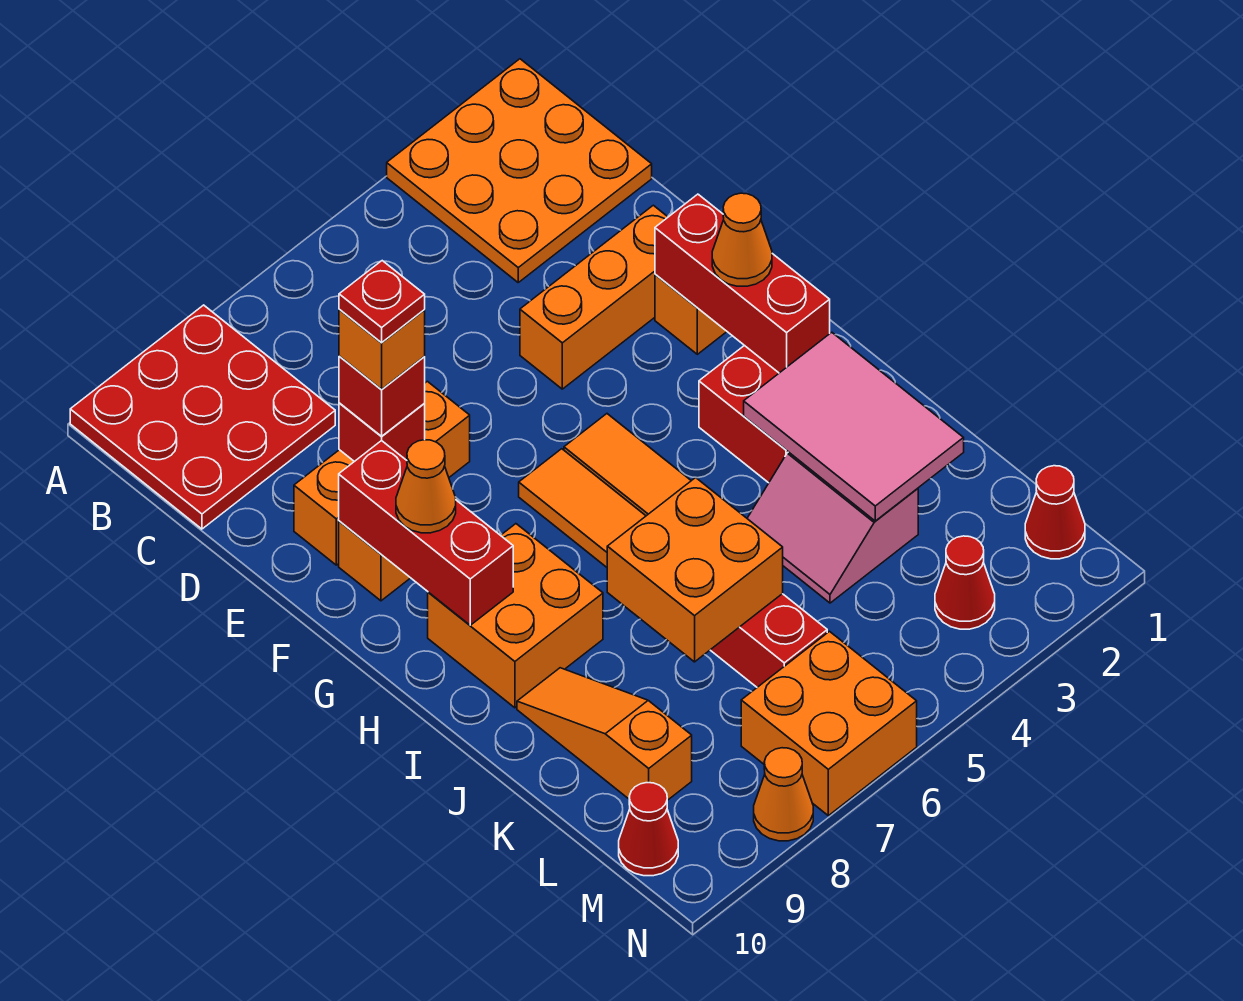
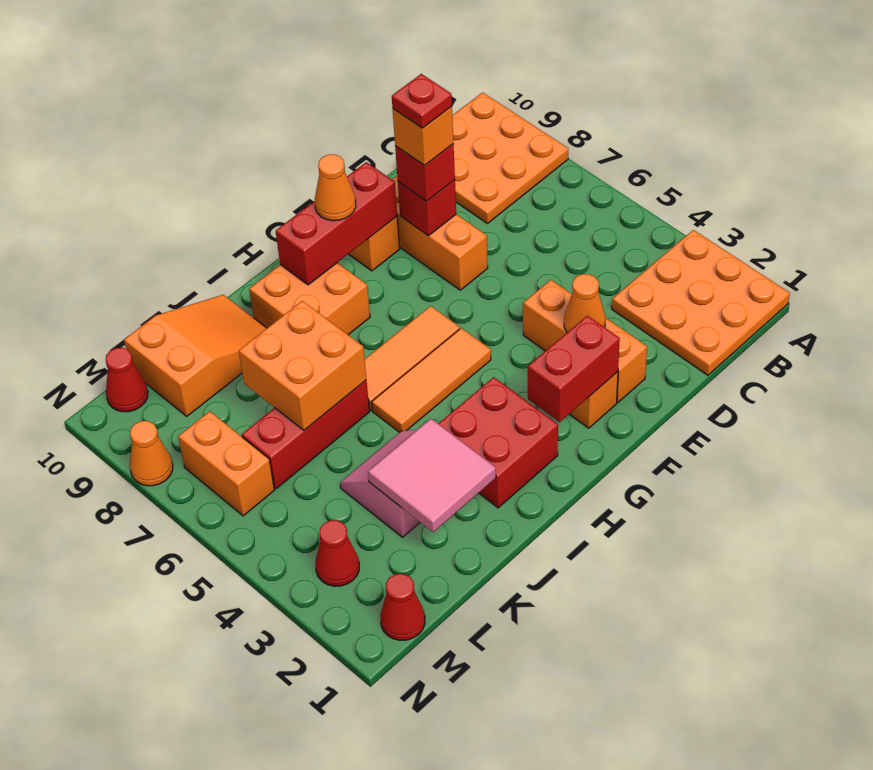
red plate A8:C10 level 1 -> orange plate A8:C10 level 1
red brick F2:H2 level 2 -> red brick F2:G2 level 2
orange cone G2 level 3 -> orange cone E3 level 2
pink tile I2:K3 level 2 -> pink tile J2:K3 level 2
orange slope J9:L9 level 1 top L -> orange slope J9:L10 level 1 top L
orange brick M6:N7 level 1 -> orange brick M6:M7 level 1

